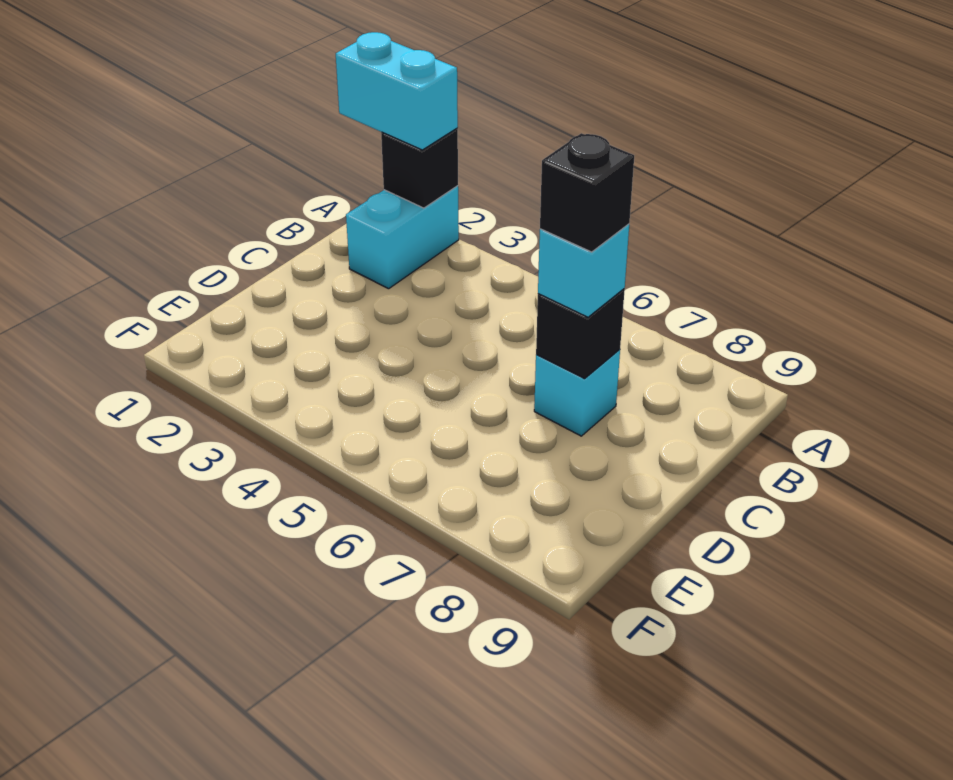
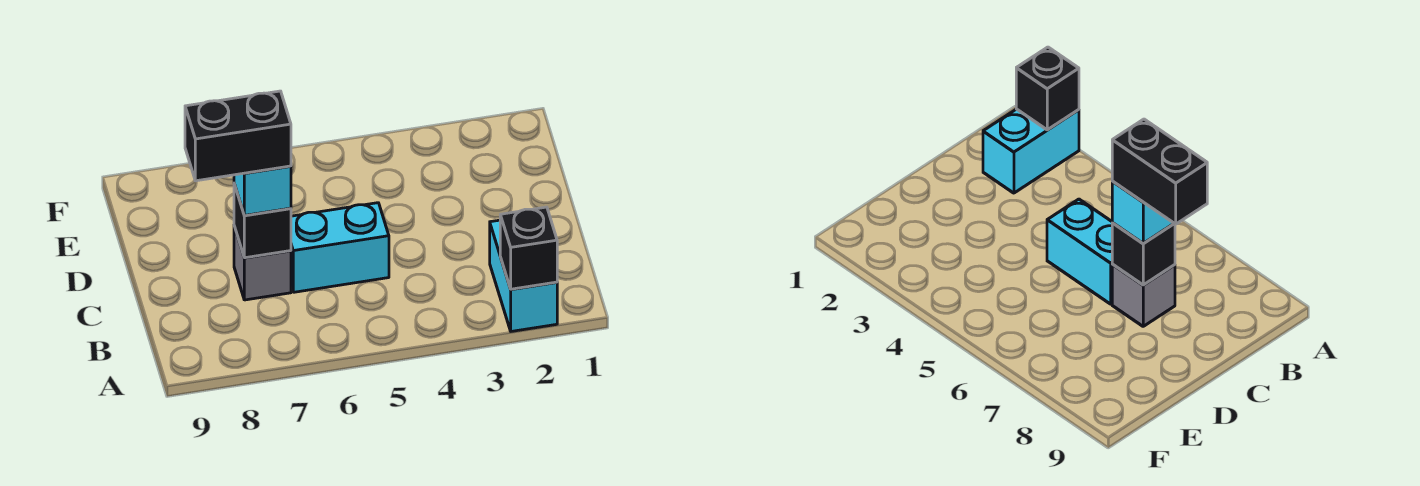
cyan brick A1:A2 level 3 -> cyan brick C5:C6 level 1
cyan brick C7 level 1 -> grey brick C7 level 1
black brick C7 level 4 -> black brick C7:C8 level 4

